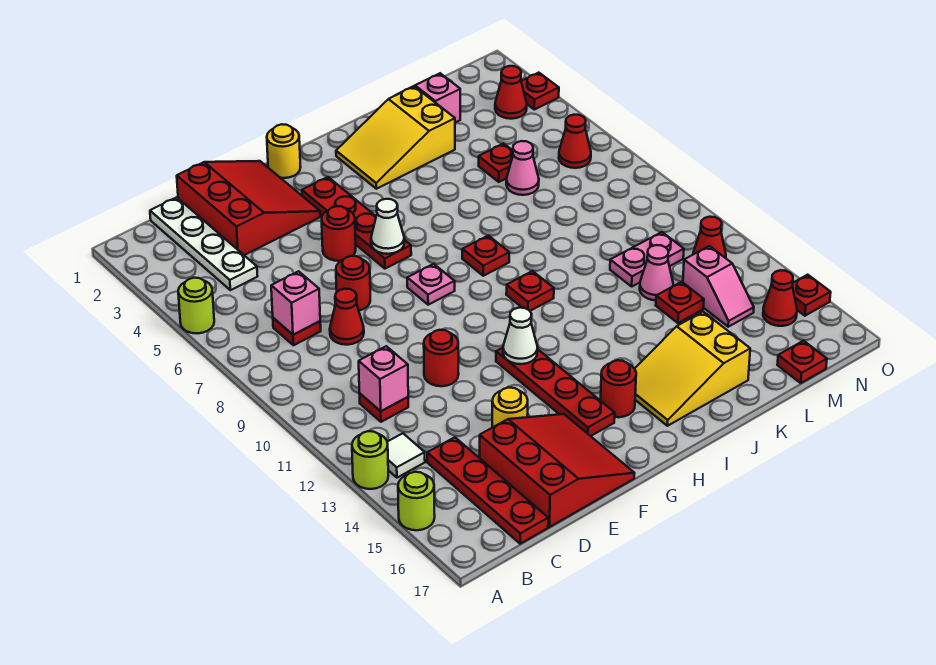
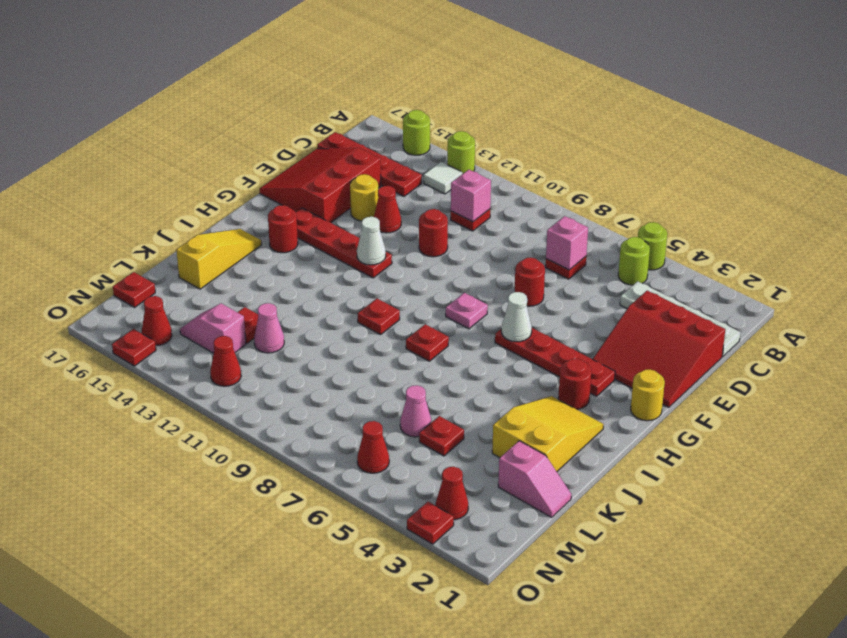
none -> lime round brick B5 level 1
red cone D8 level 1 -> red cone E13 level 1
red slope D15:F17 level 1 top D -> red slope D15:F17 level 1 top 15
red round brick F5 level 1 -> red round brick H3 level 1
yellow slope I15:K16 level 1 top K -> yellow slope I16:K16 level 1 top K
pink plate L11:M11 level 1 -> none

